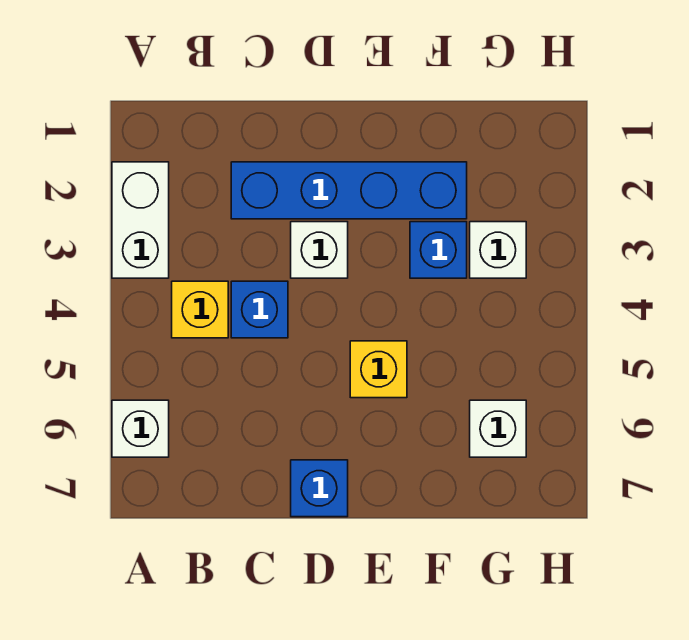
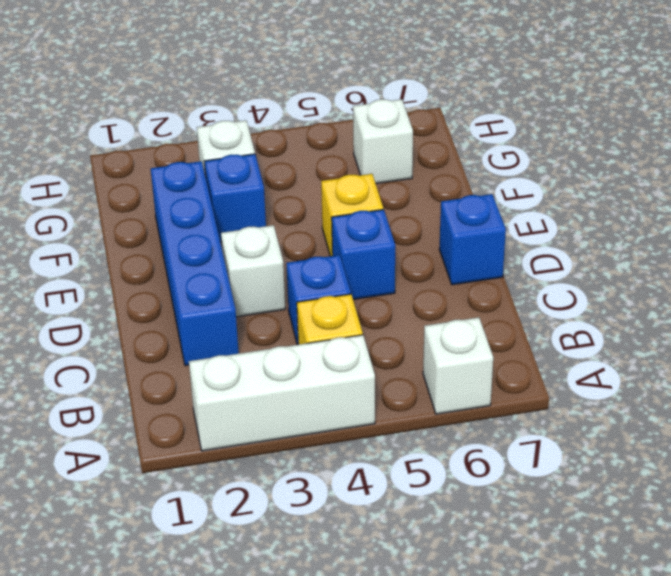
white brick A2:A3 level 1 -> white brick A2:A4 level 1
none -> blue brick D5 level 1

